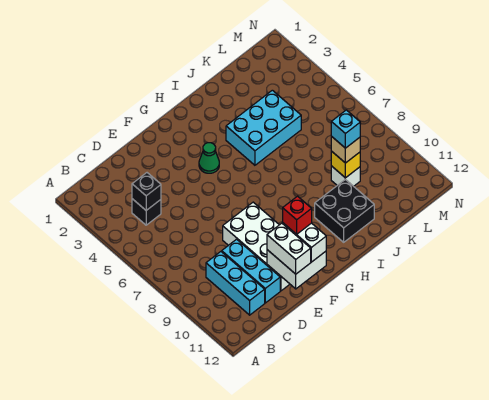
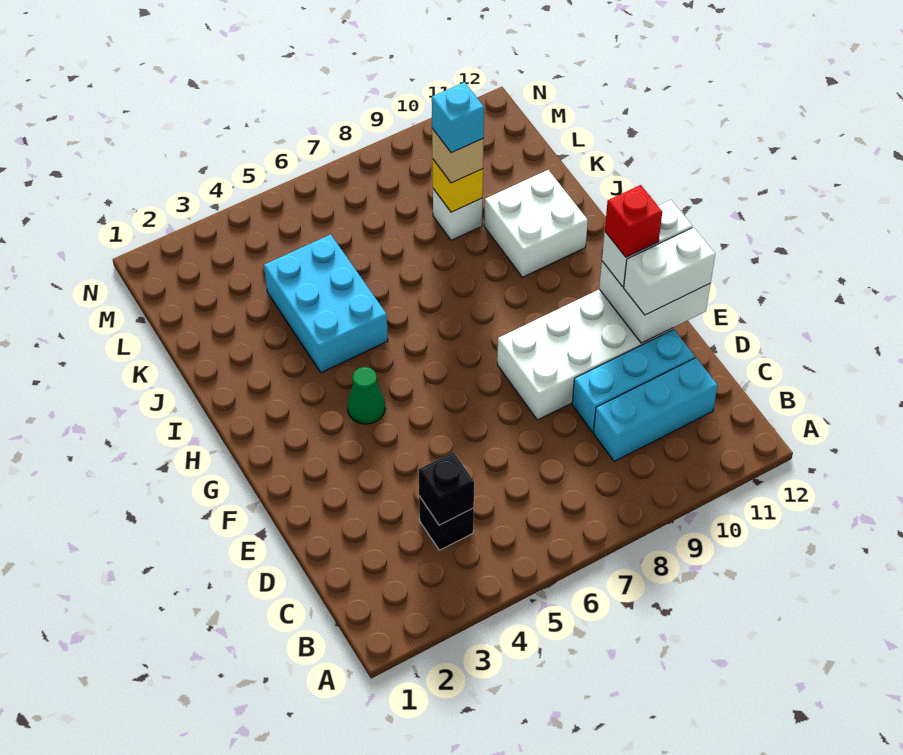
black brick I10:J11 level 1 -> white brick I10:J11 level 1

